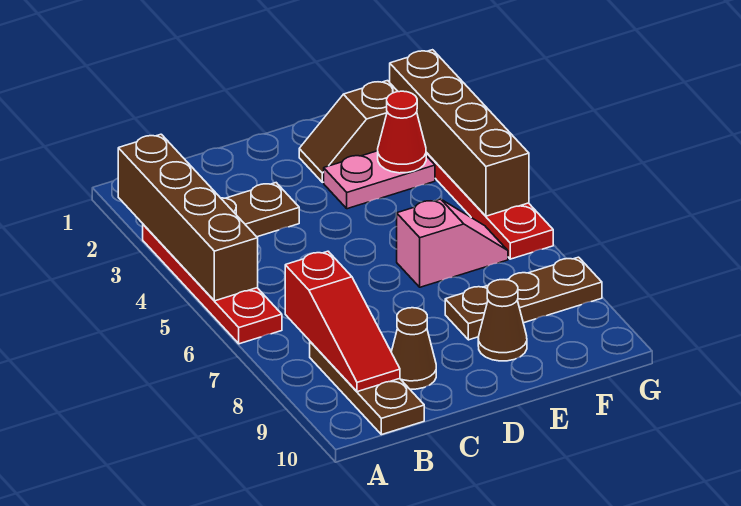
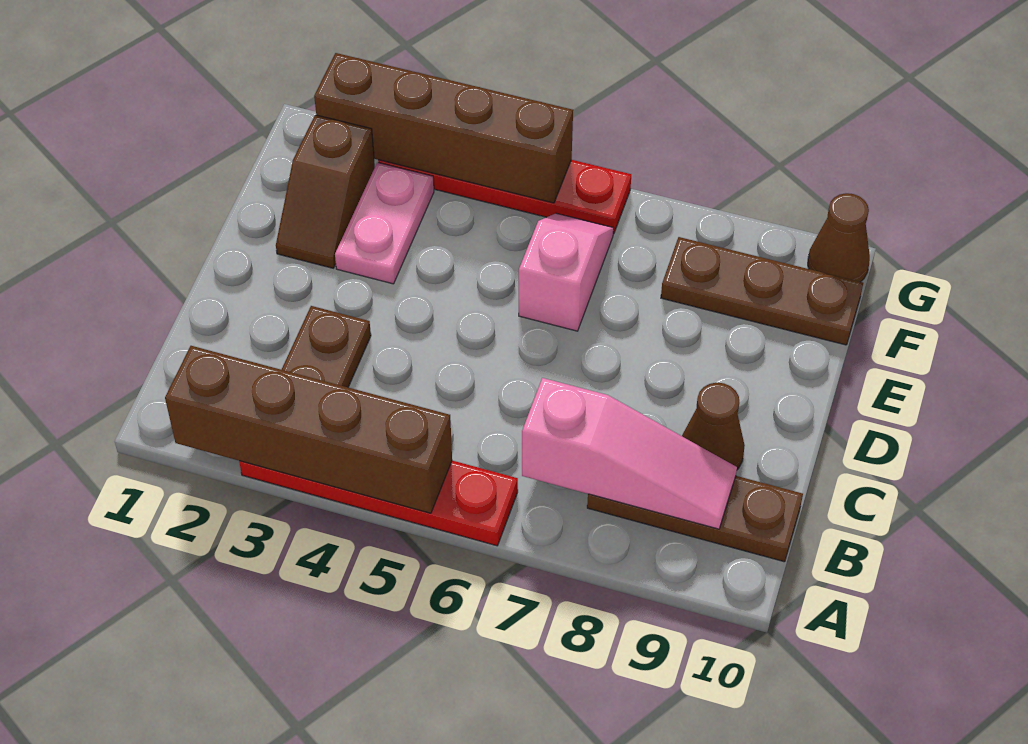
red slope B7:B9 level 2 top 7 -> pink slope B7:B9 level 2 top 7
brown plate E8:G8 level 1 -> brown plate F8:F10 level 1
brown cone E9 level 1 -> brown cone G10 level 1
red cone F3 level 2 -> none

